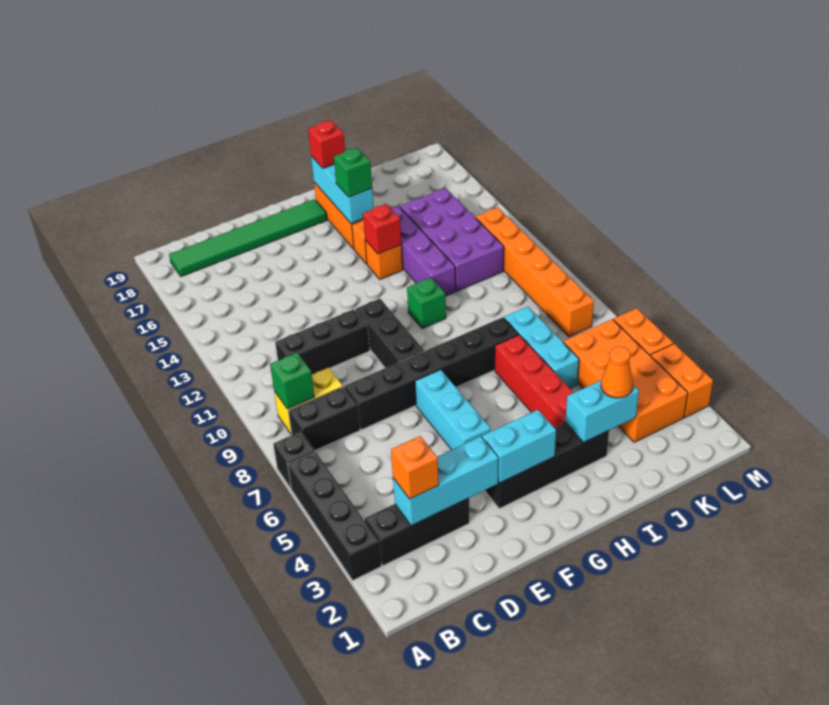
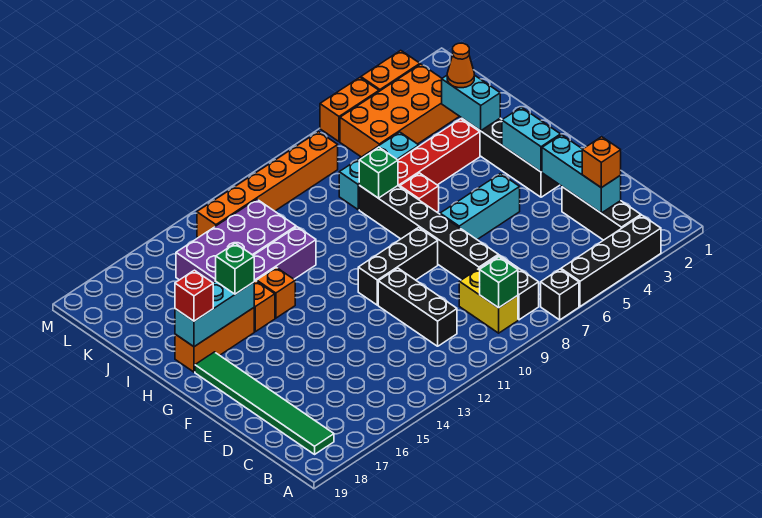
green brick H11 level 1 -> green brick I8 level 2
red brick H14 level 2 -> red brick H7 level 1

